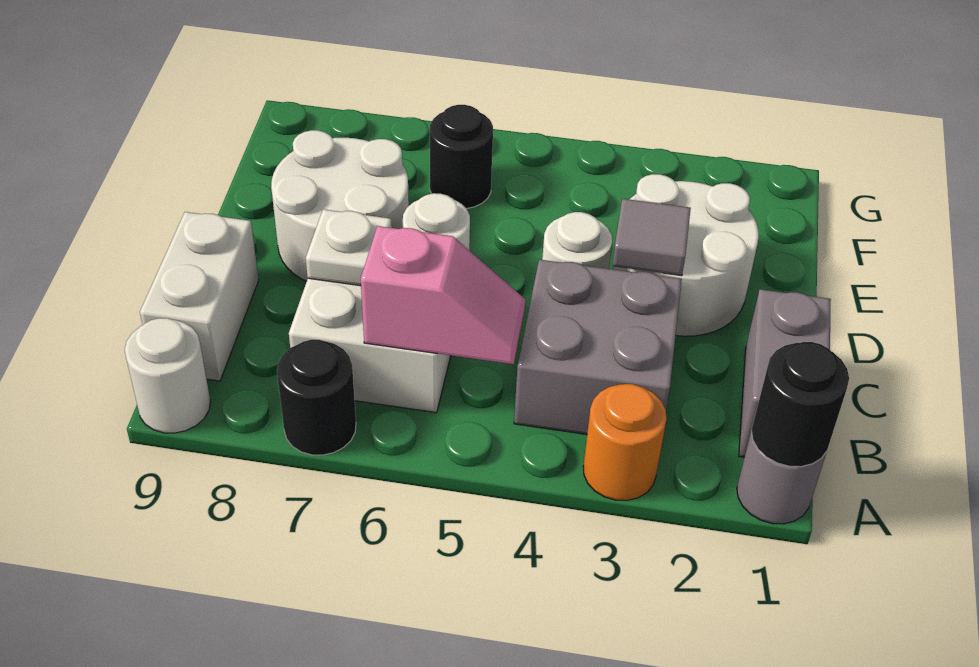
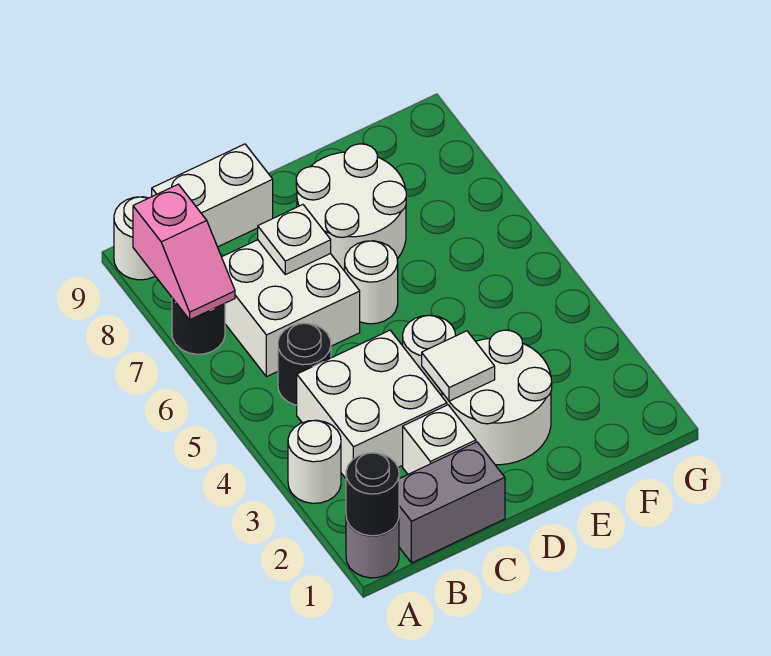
orange round brick A3 level 1 -> white round brick A3 level 1
grey brick B3:C4 level 1 -> white brick B3:C4 level 1
pink slope B5:B6 level 2 top 6 -> pink slope A7:A8 level 2 top 8
none -> white brick C2 level 1
grey tile D3 level 2 -> white tile D3 level 2
black round brick F6 level 1 -> black round brick B5 level 1

